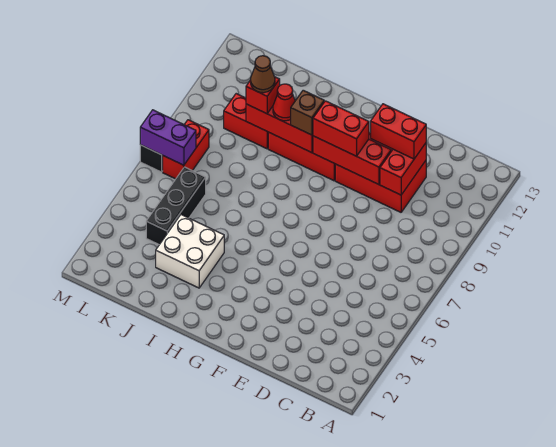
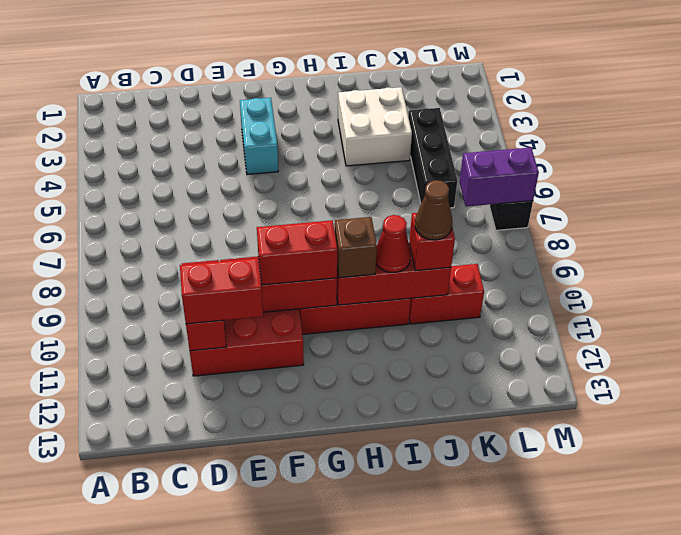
none -> cyan brick F3:F4 level 1
red brick L7:L8 level 1 -> none

